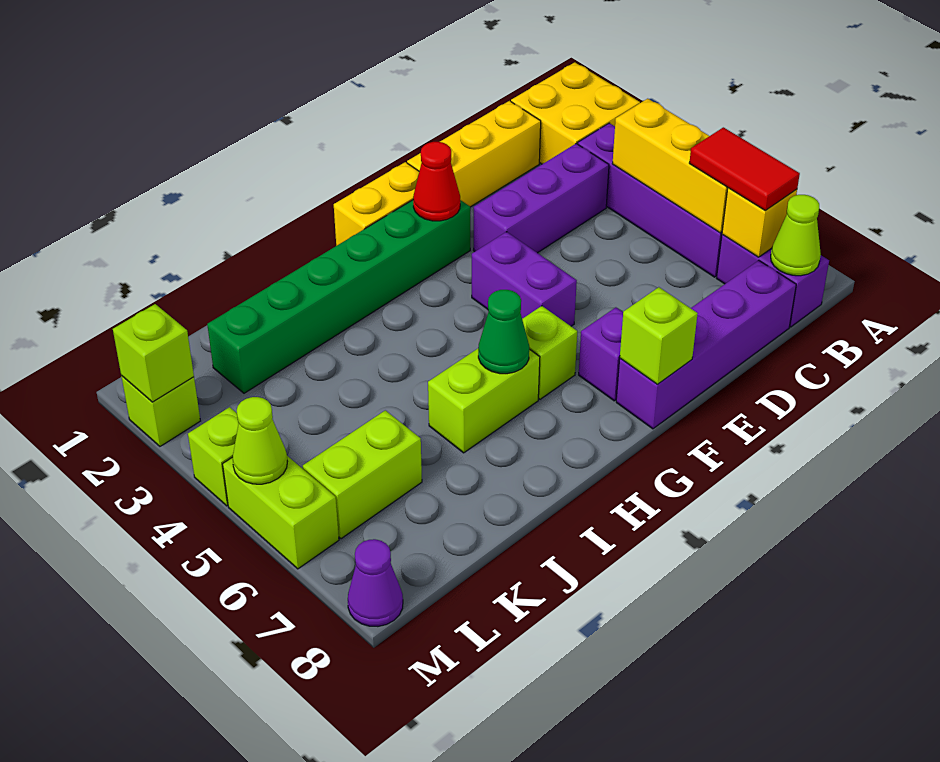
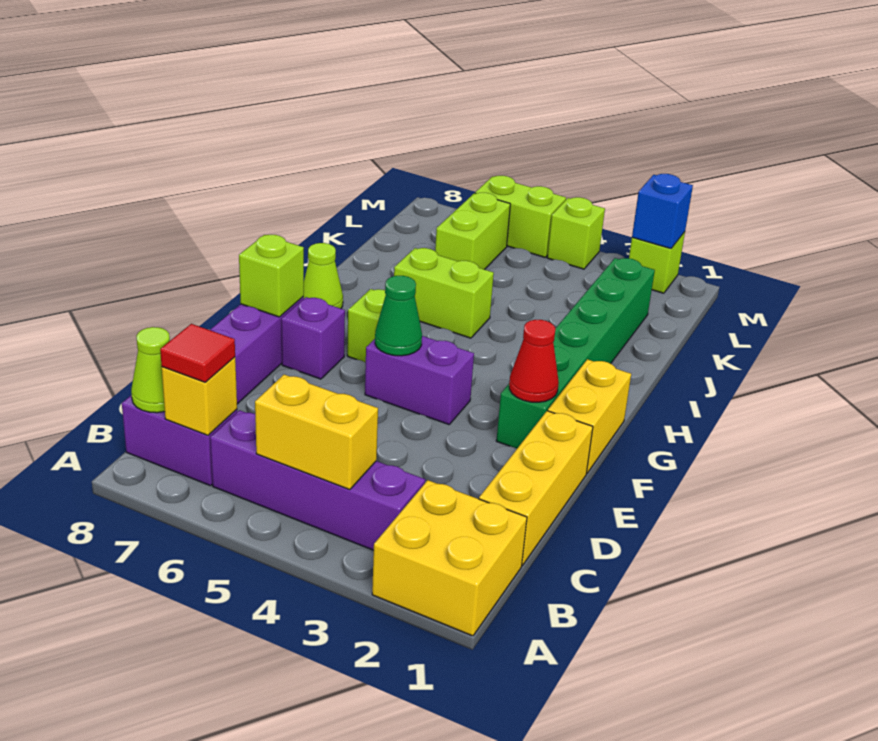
yellow brick B4:B6 level 2 -> yellow brick B4:B5 level 2
red tile B6:B7 level 3 -> red tile B7 level 3
purple brick C3:E3 level 1 -> none
lime brick H6:I6 level 1 -> lime brick I5:I6 level 1
green cone H6 level 2 -> green cone F5 level 2
lime brick M2 level 2 -> blue brick M2 level 2
lime cone M5 level 2 -> lime cone H8 level 1
purple cone M8 level 1 -> none

